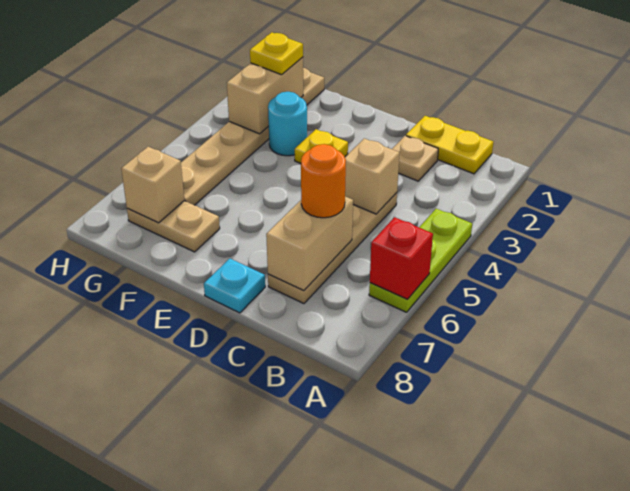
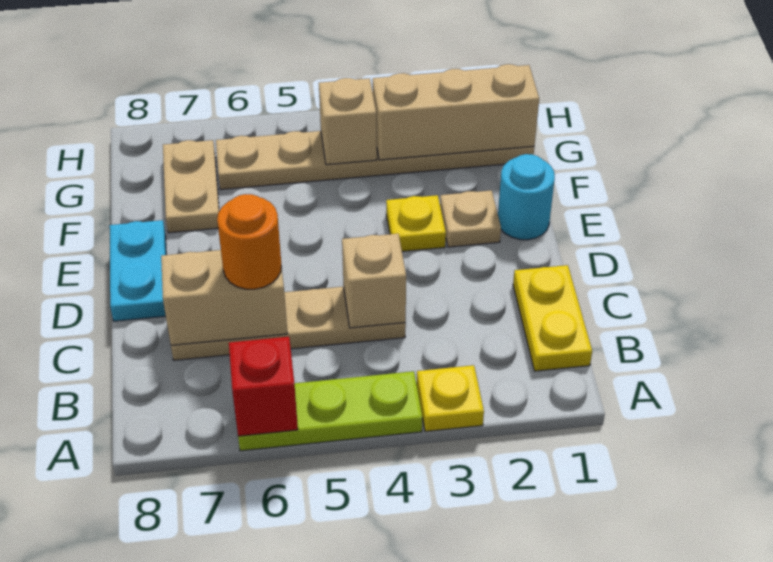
tan plate C2 level 1 -> tan plate E2 level 1
cyan plate D8 level 1 -> cyan plate D8:E8 level 1
cyan round brick F3 level 1 -> cyan round brick E1 level 1
tan brick G2:G3 level 2 -> tan brick G1:G3 level 2
yellow plate G2 level 3 -> yellow plate A3 level 1
tan brick G7 level 2 -> tan brick G4 level 2

